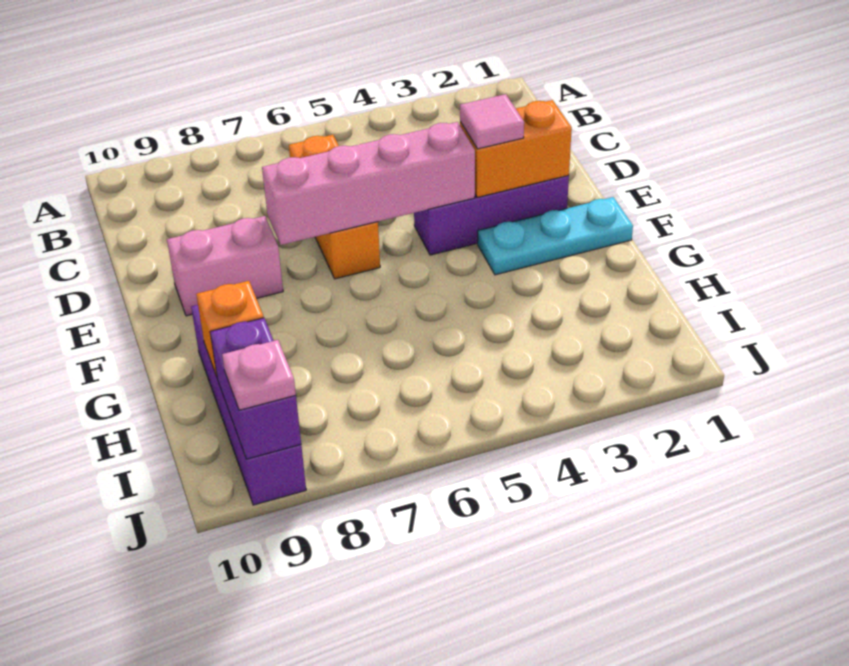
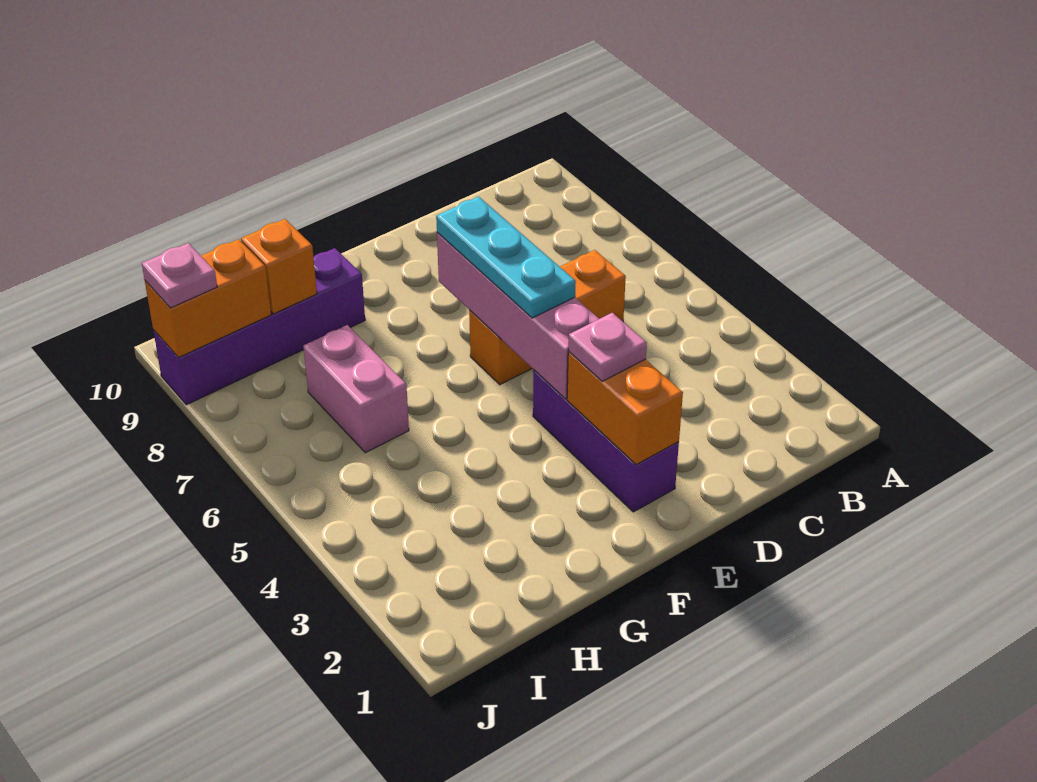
pink tile E3 level 3 -> pink plate E3 level 3
pink brick E8:E9 level 1 -> pink brick H6:H7 level 1
cyan plate F1:F3 level 1 -> cyan plate E5:E7 level 3
purple brick I9:J9 level 2 -> orange brick I9:J9 level 2

